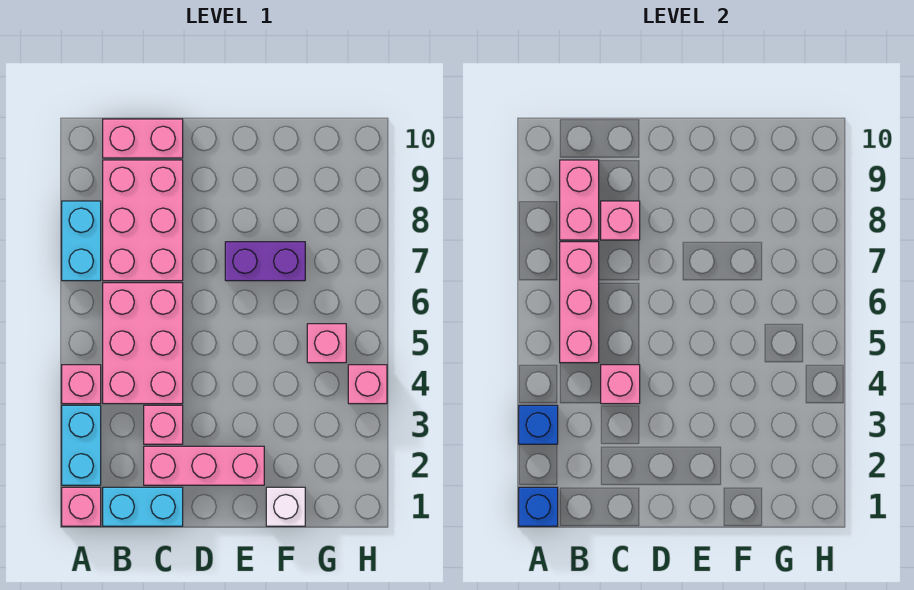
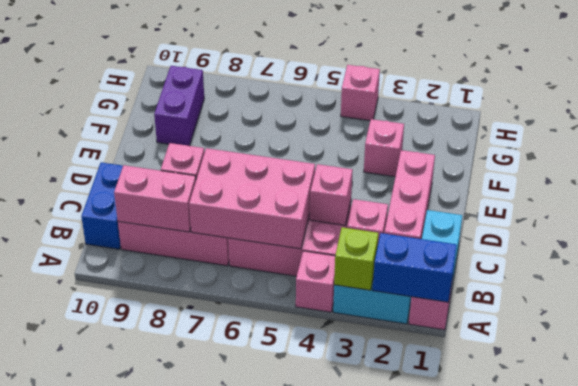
blue brick A1 level 2 -> blue brick A1:A2 level 2
blue brick A3 level 2 -> lime brick A3 level 2
cyan brick A7:A8 level 1 -> none
pink brick B5:B7 level 2 -> pink brick B5:C7 level 2
pink brick B10:C10 level 1 -> blue brick B10:C10 level 1
purple brick E7:F7 level 1 -> purple brick F9:G9 level 1
white brick F1 level 1 -> none
pink brick G5 level 1 -> pink brick F3 level 1

